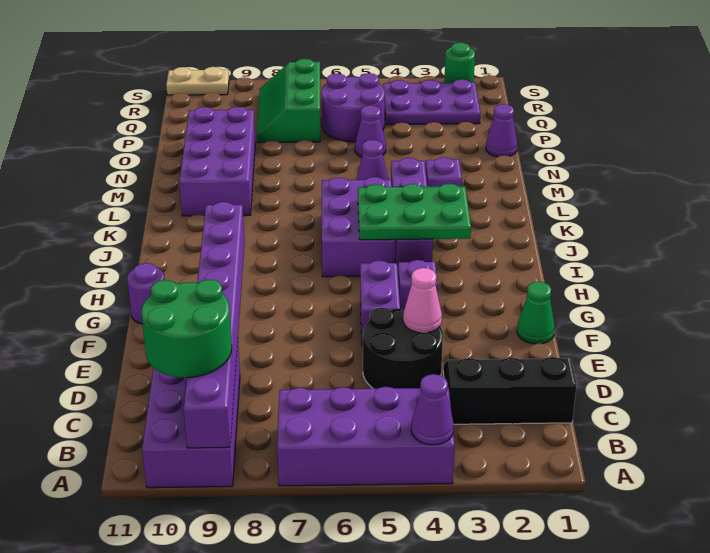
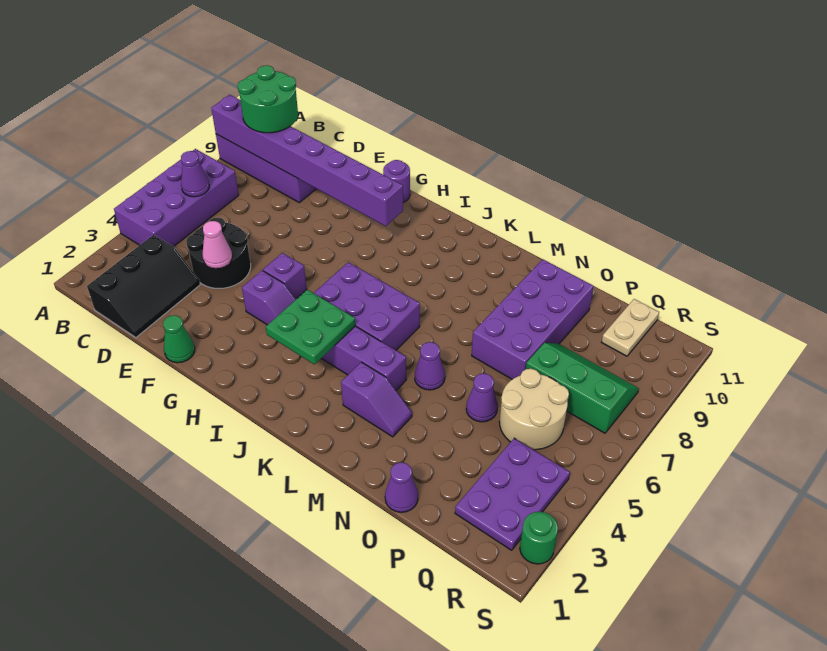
purple cone A4 level 2 -> purple cone B6 level 2
purple brick F5:G5 level 1 -> purple brick G5 level 1
green plate I3:J5 level 2 -> green plate I3:J4 level 2
purple brick L9:O10 level 1 -> purple brick N7:O10 level 1
purple round brick P5:Q6 level 1 -> tan round brick P5:Q6 level 1
tan plate S10:S11 level 1 -> tan plate Q10:Q11 level 1

